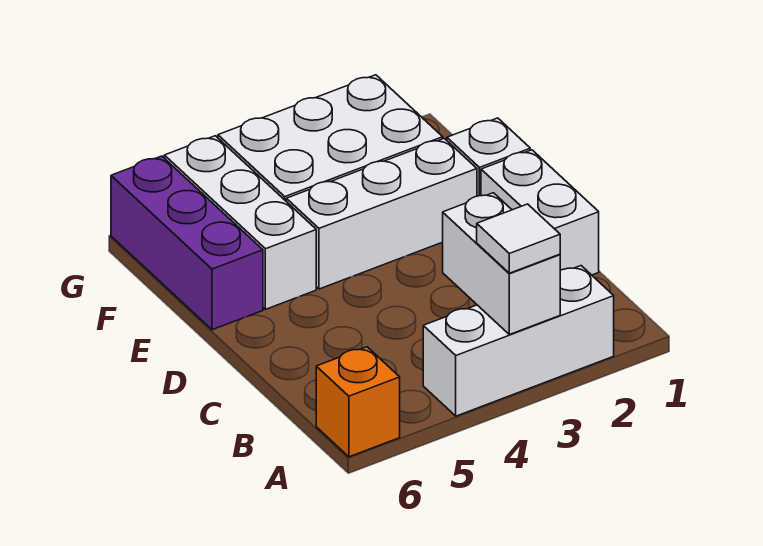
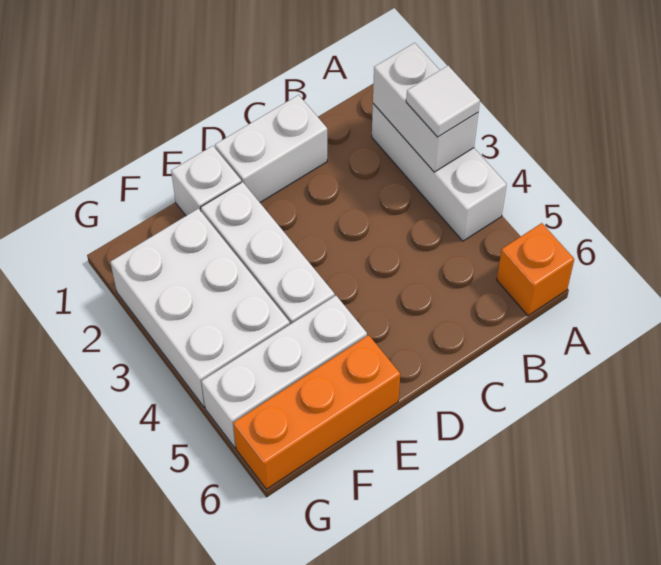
white brick A3:B3 level 2 -> white brick A2:A3 level 2
purple brick E6:G6 level 1 -> orange brick E6:G6 level 1

